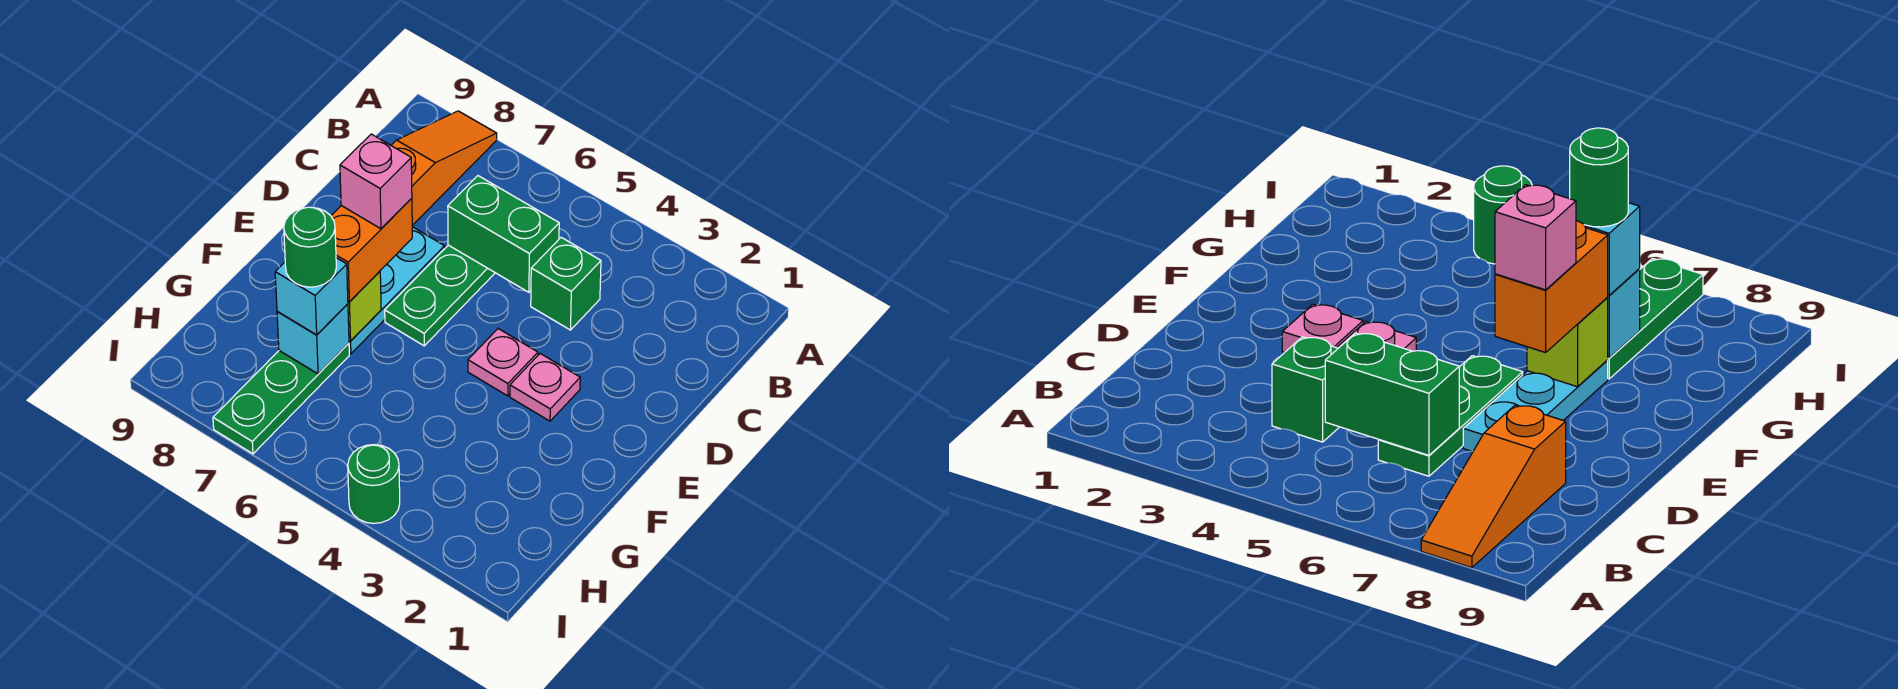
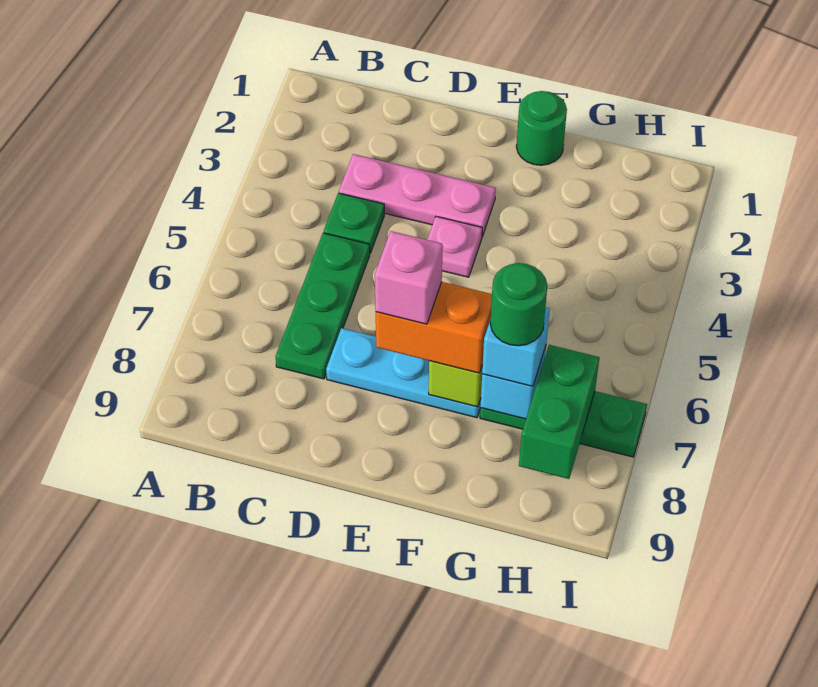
orange slope A8:C8 level 1 top C -> none
green brick C4 level 1 -> green plate C4 level 1
green brick C5:C6 level 2 -> green brick H7:H8 level 2
green plate C6:E6 level 1 -> green plate C5:C7 level 1
pink plate E3 level 1 -> pink plate C3:E3 level 1
green round brick I4 level 1 -> green round brick F1 level 1

